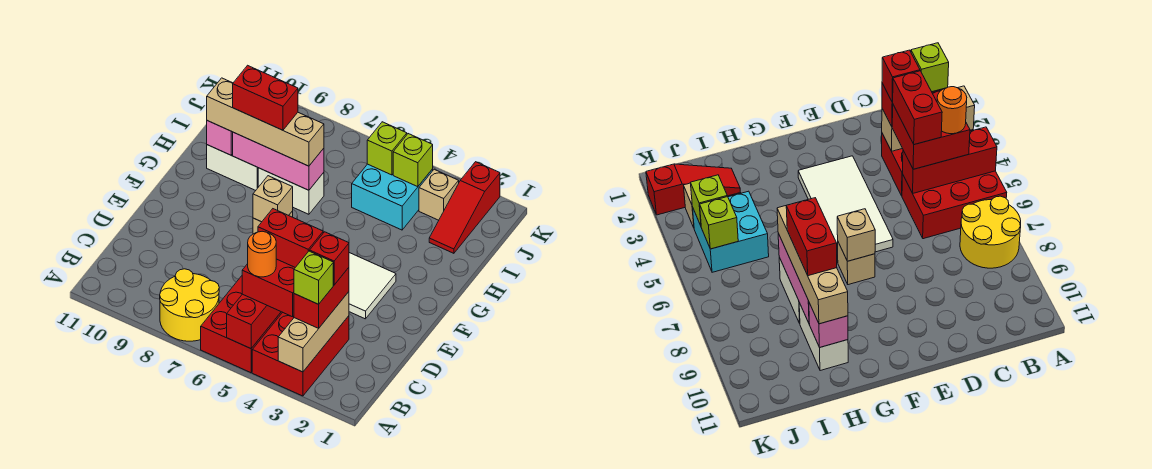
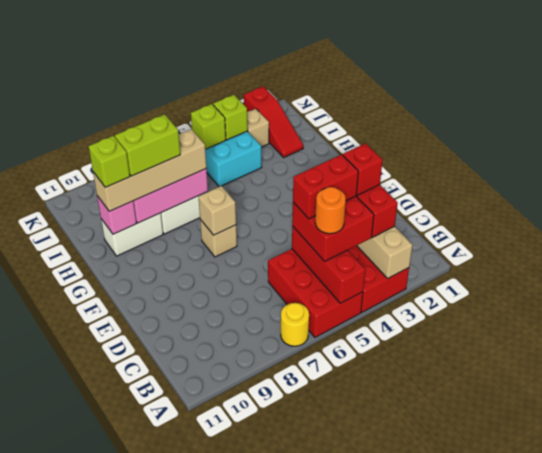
yellow round brick A7:B8 level 1 -> yellow round brick A7 level 1
lime brick B3 level 4 -> lime brick H10 level 4
white tile E3:F6 level 1 -> none
red brick H8:H9 level 4 -> lime brick H8:H9 level 4

